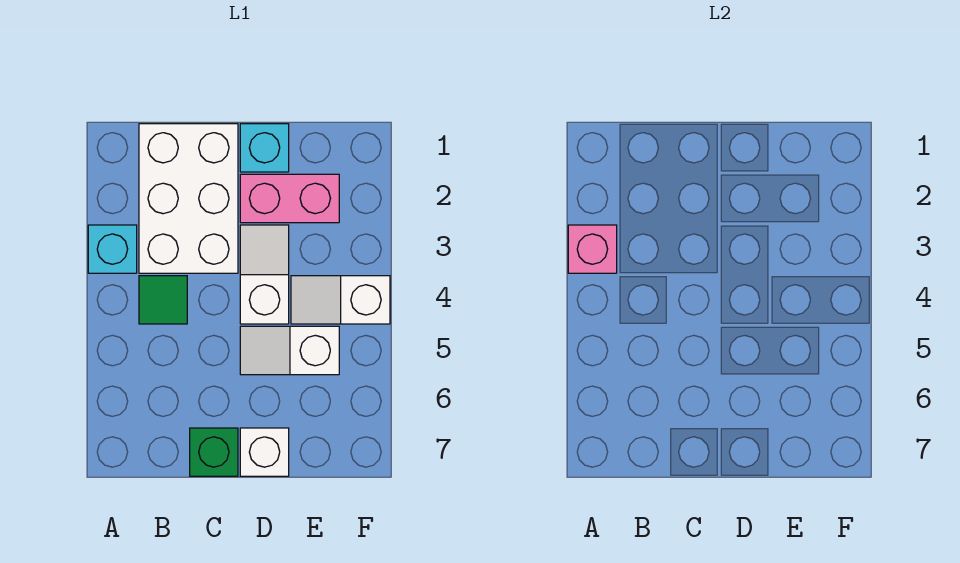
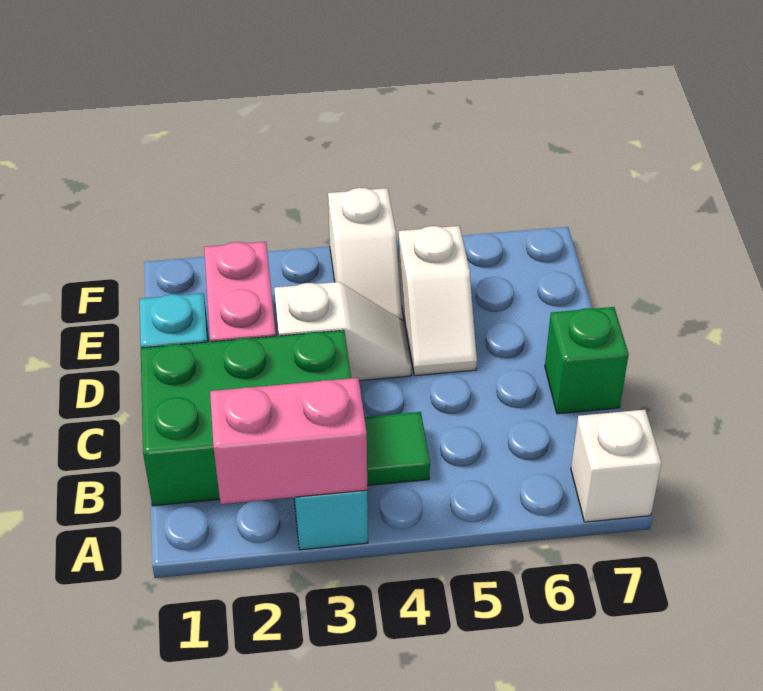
pink brick A3 level 2 -> pink brick A2:A3 level 2
white brick B1:C3 level 1 -> green brick B1:C3 level 1
white slope D3:D4 level 1 top 4 -> white slope D3:D4 level 1 top 3
white brick D7 level 1 -> white brick A7 level 1

